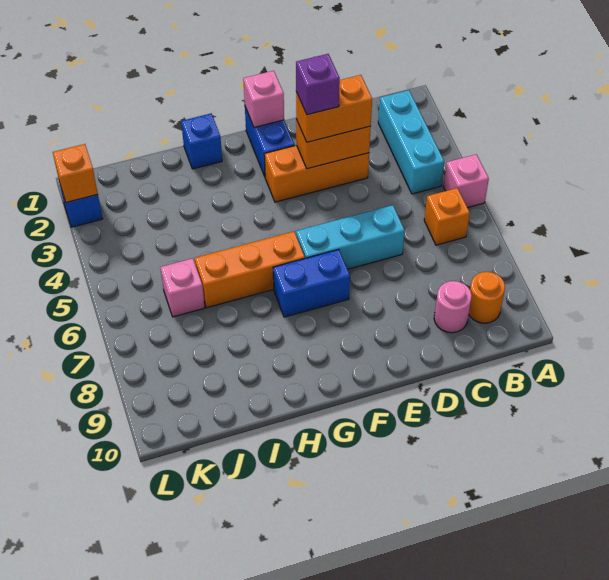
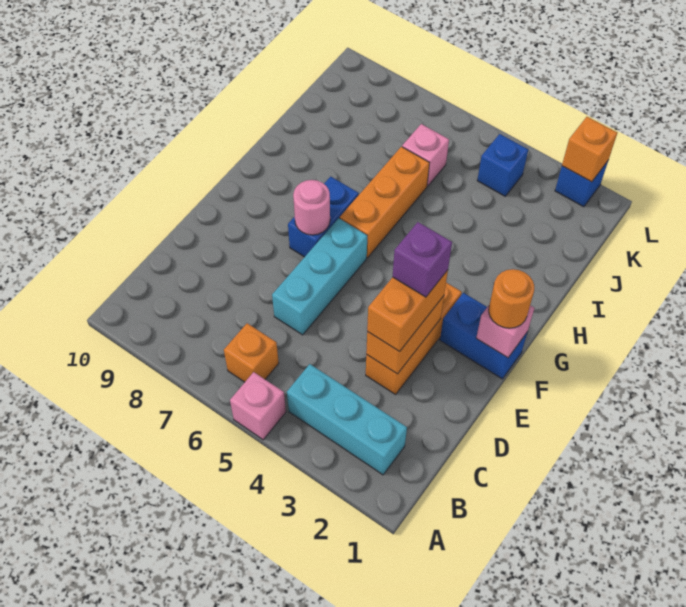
orange round brick B9 level 1 -> orange round brick F1 level 3
pink round brick C9 level 1 -> pink round brick F7 level 2
blue brick H1 level 1 -> blue brick K4 level 1

